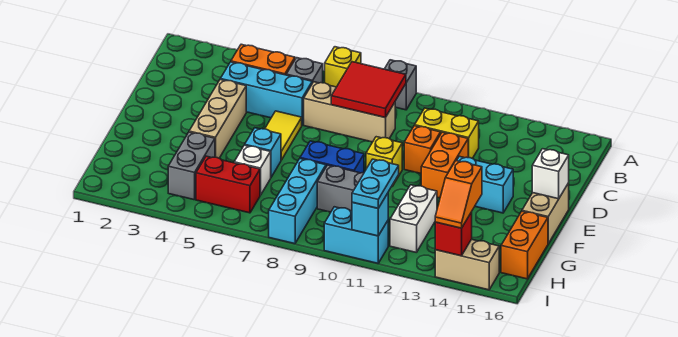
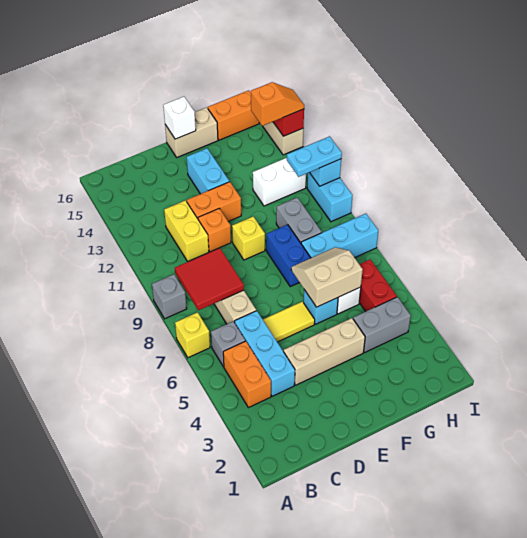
none -> tan slope F6:G7 level 2 top 6

